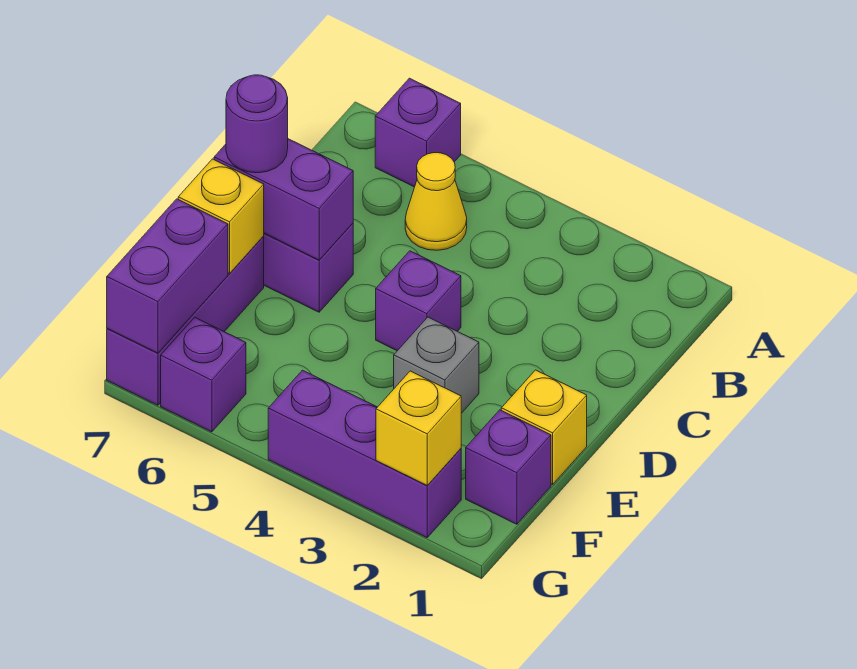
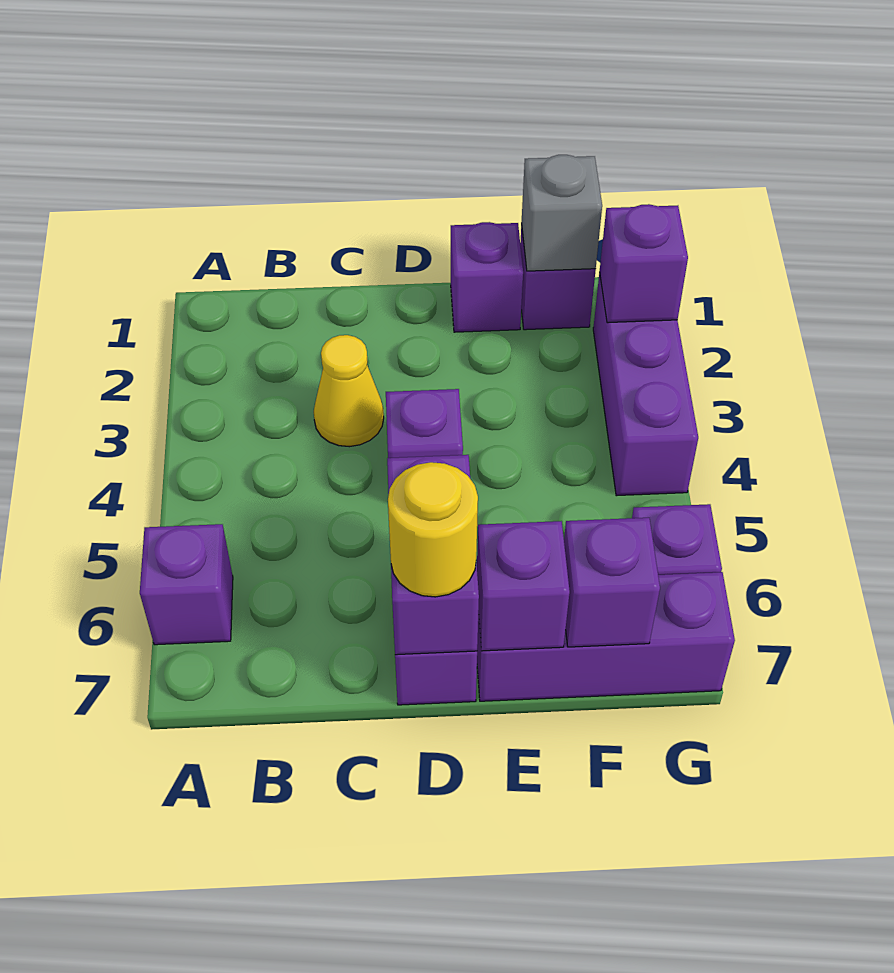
yellow cone B5 level 1 -> yellow cone C3 level 1
purple round brick D7 level 3 -> yellow round brick D7 level 3
yellow brick E1 level 1 -> purple brick E1 level 1
grey brick E3 level 1 -> grey brick F1 level 2
yellow brick E7 level 2 -> purple brick E7 level 2
purple brick F7:G7 level 2 -> purple brick F7 level 2
yellow brick G2 level 2 -> purple brick G2 level 2

